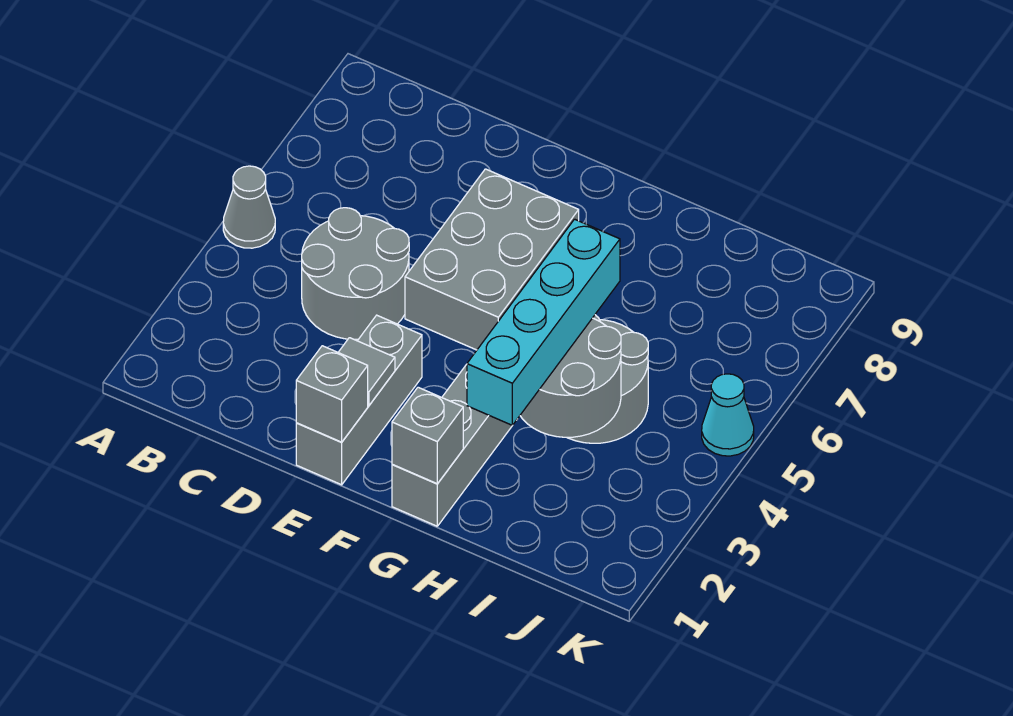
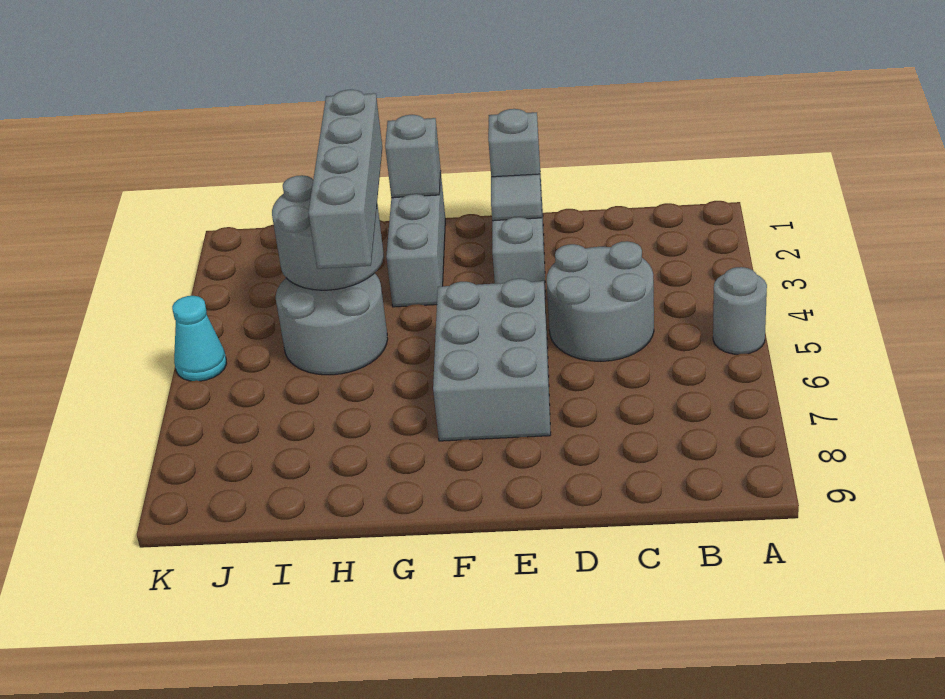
grey cone A5 level 1 -> grey round brick A5 level 1
cyan brick H2:H5 level 3 -> grey brick H2:H5 level 3

